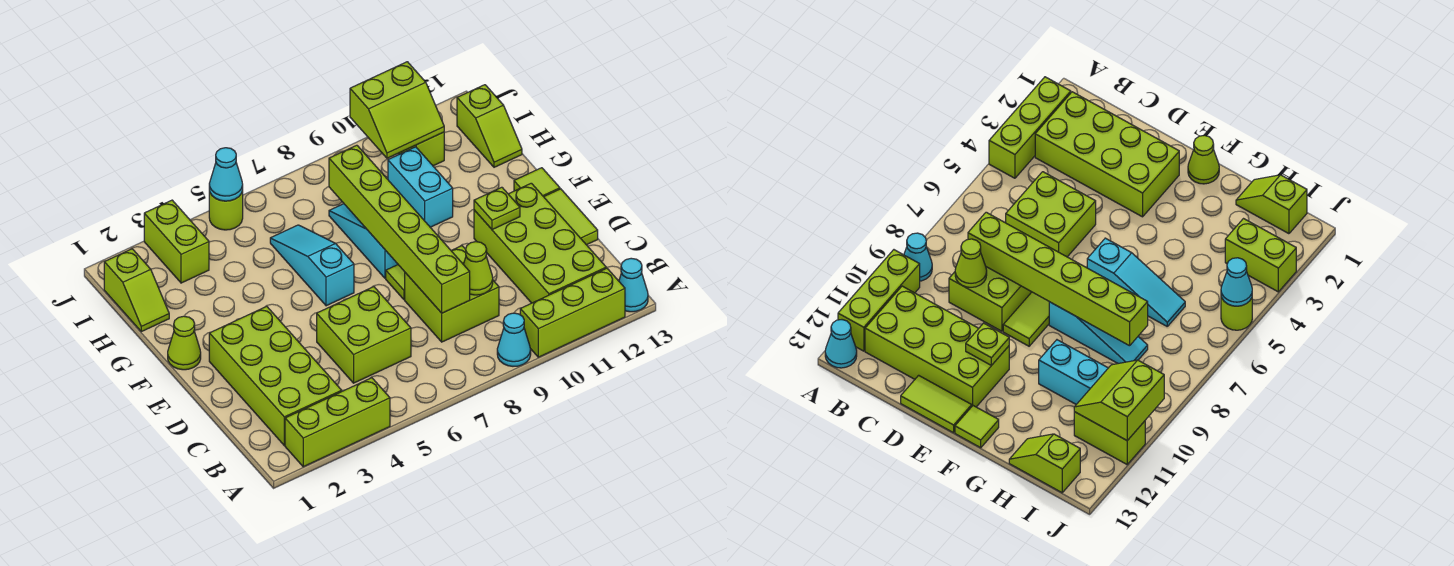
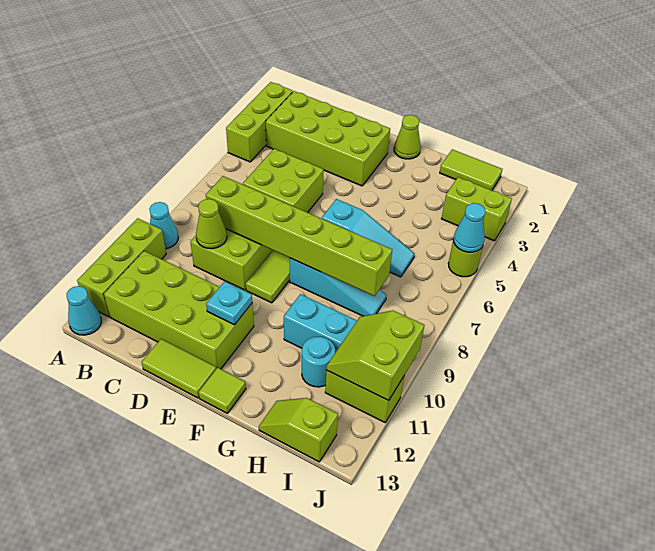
lime plate E11 level 2 -> cyan plate E11 level 2
lime slope H1:I1 level 1 top I -> lime tile H1:I1 level 1
none -> cyan round brick H11 level 1

